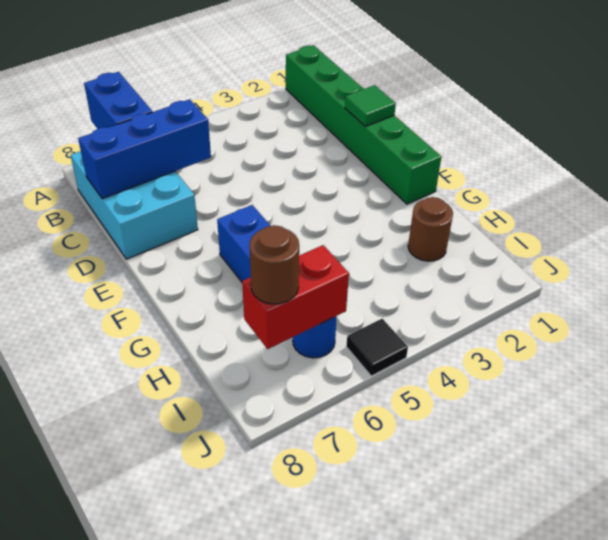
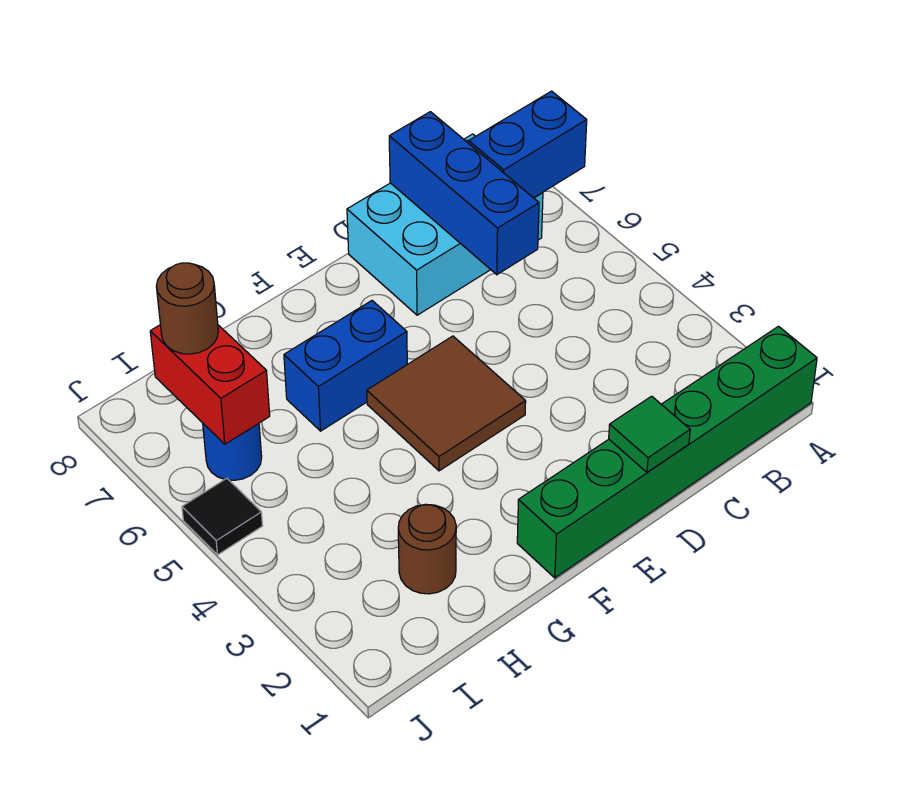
none -> brown tile E4:F5 level 1

